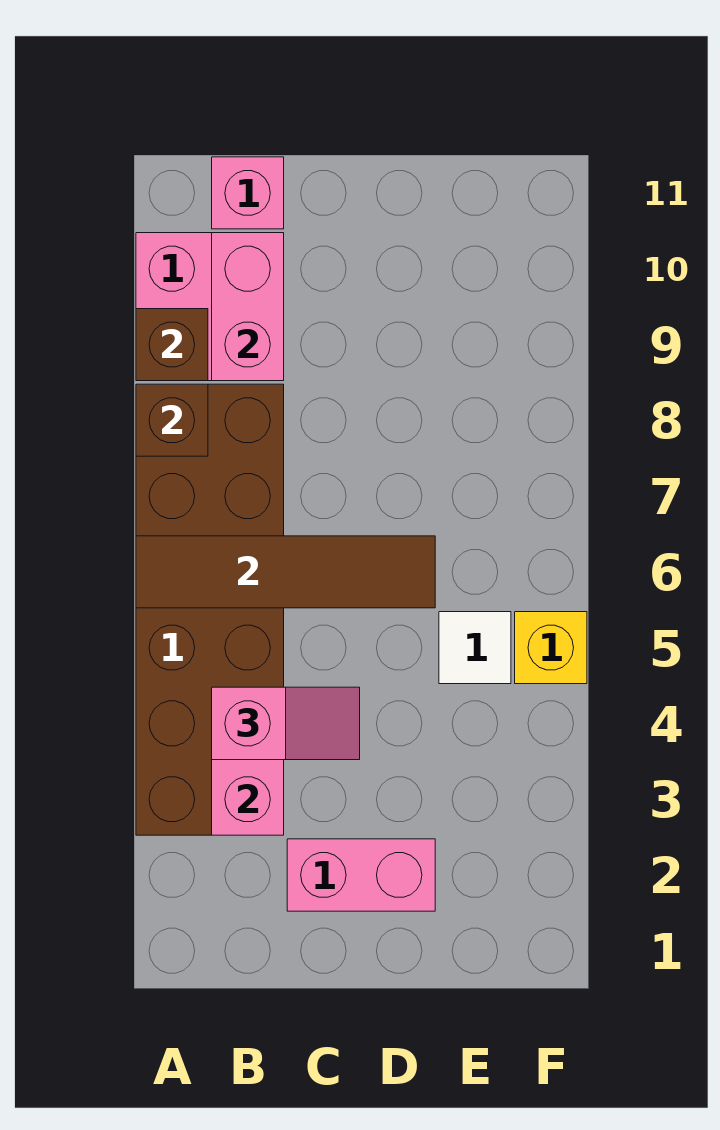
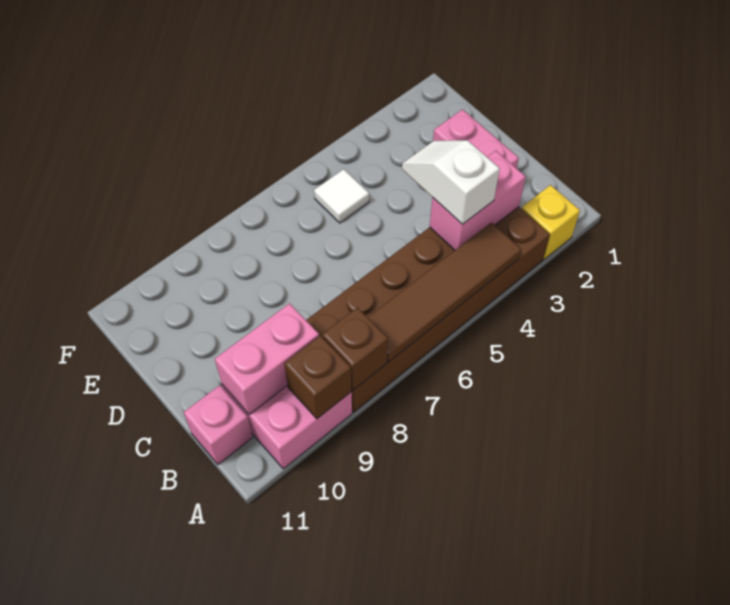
brown tile A6:D6 level 2 -> brown tile A4:A7 level 2
pink slope B4:C4 level 3 top B -> white slope B4:C4 level 3 top B
yellow brick F5 level 1 -> yellow brick A2 level 1

